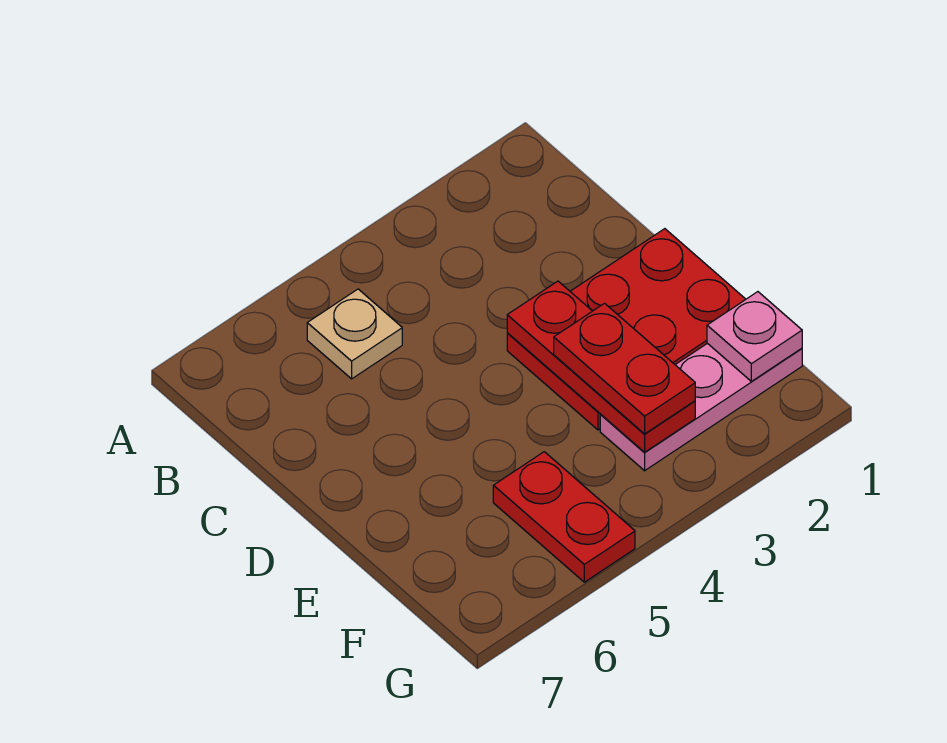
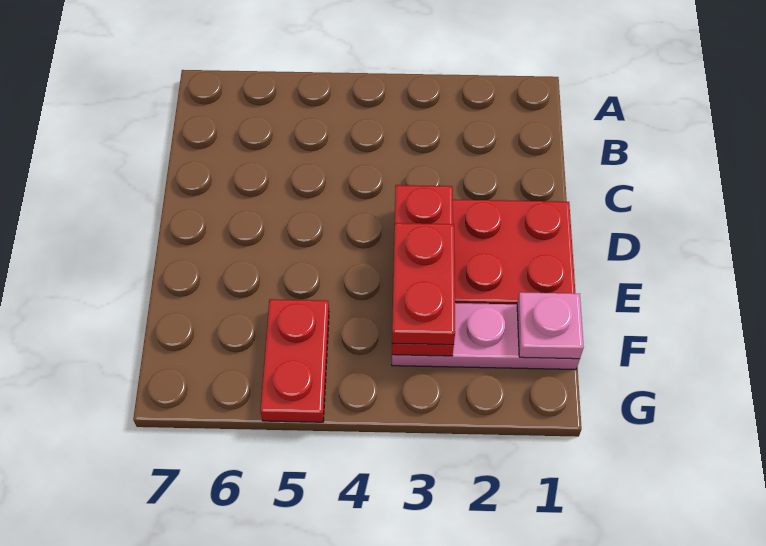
tan plate B5 level 1 -> none

